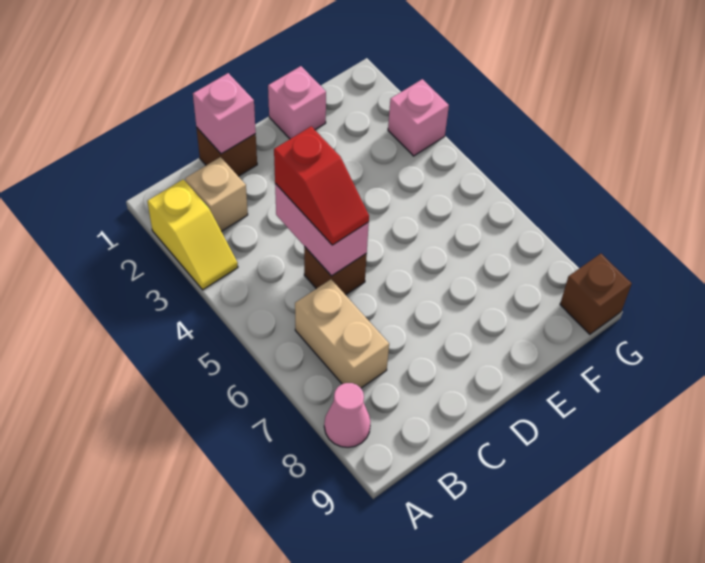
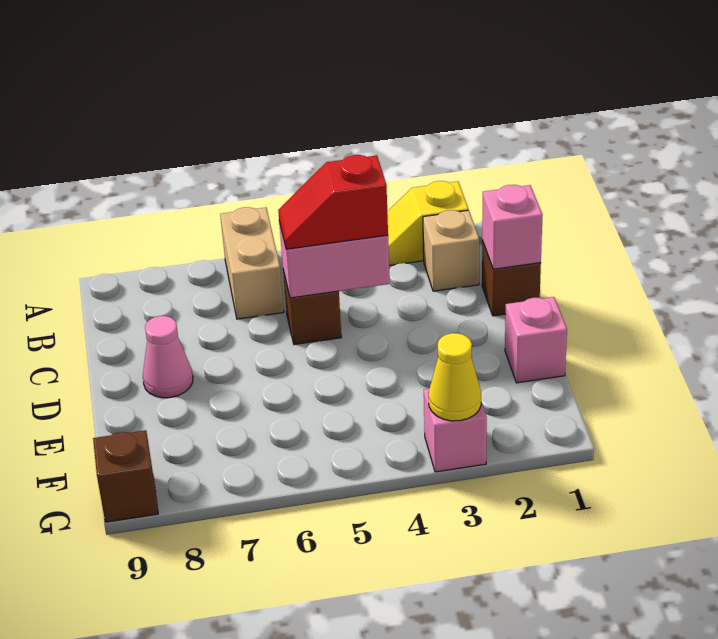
pink cone A8 level 1 -> pink cone D8 level 1
tan brick B6:B7 level 1 -> tan brick A6:B6 level 1
none -> yellow cone G3 level 2

